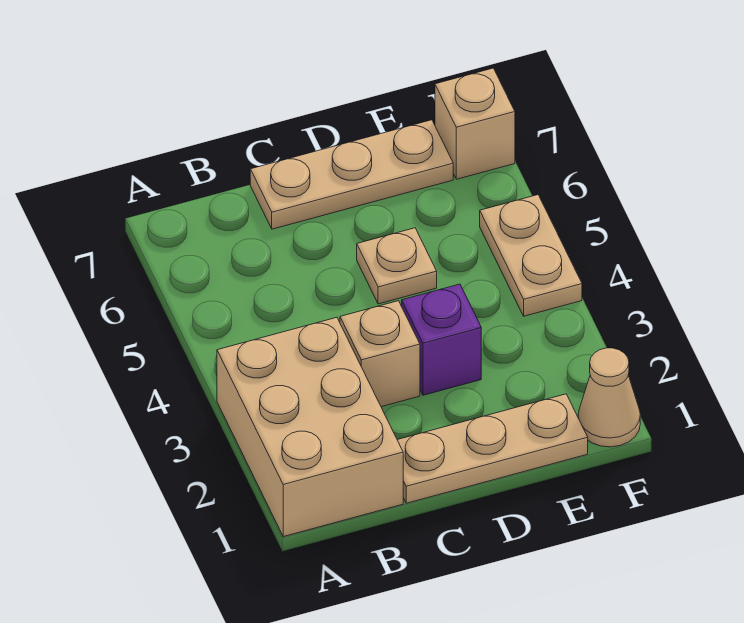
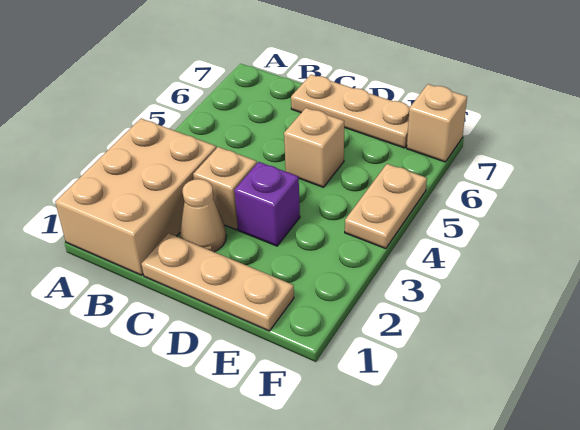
tan plate D5 level 1 -> tan brick D5 level 1
tan cone F1 level 1 -> tan cone C2 level 1

